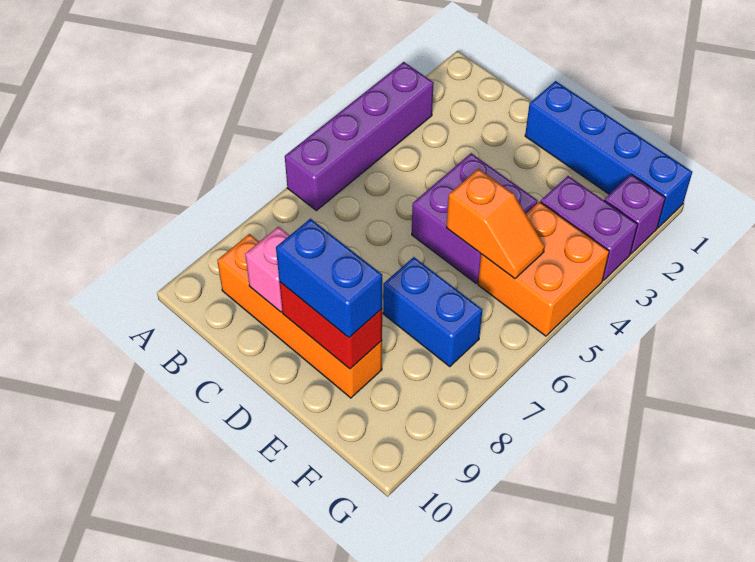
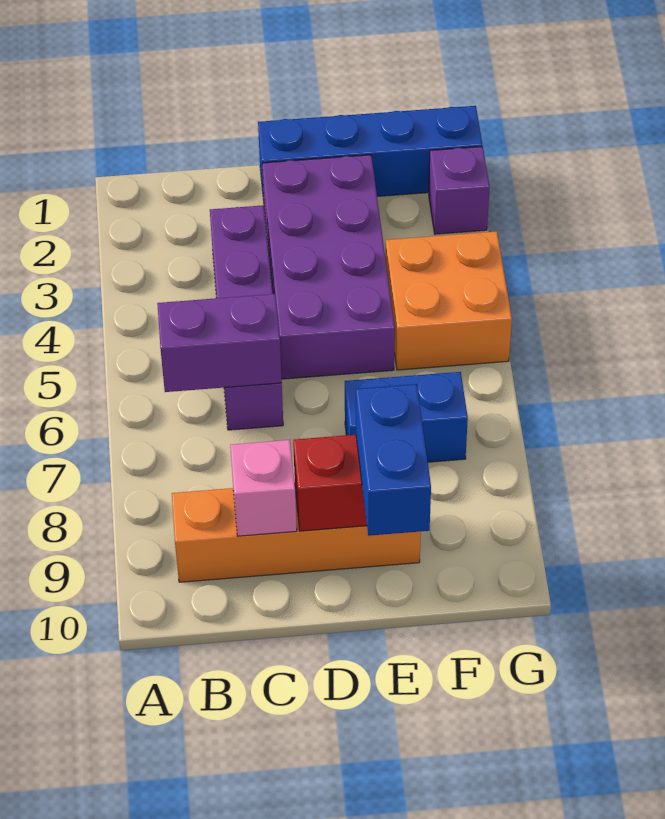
purple brick A3:A6 level 1 -> purple brick C3:C6 level 1
purple brick D4:E5 level 1 -> purple brick D2:E5 level 1
blue brick D9:E9 level 3 -> blue brick E9:E10 level 3
orange slope E5:F5 level 2 top E -> none
purple brick F3:G3 level 1 -> purple brick B6:C6 level 2

